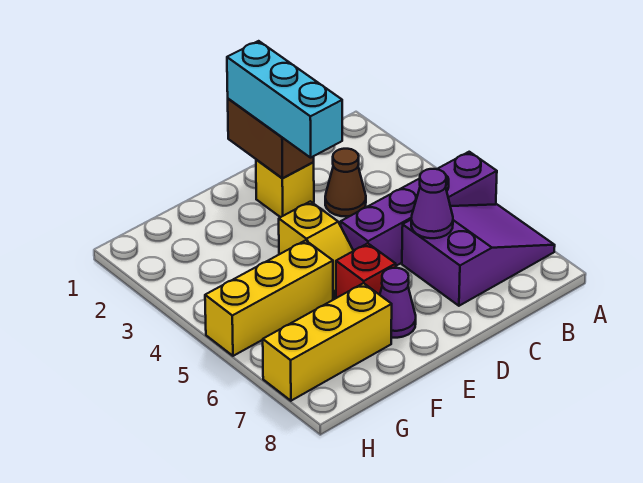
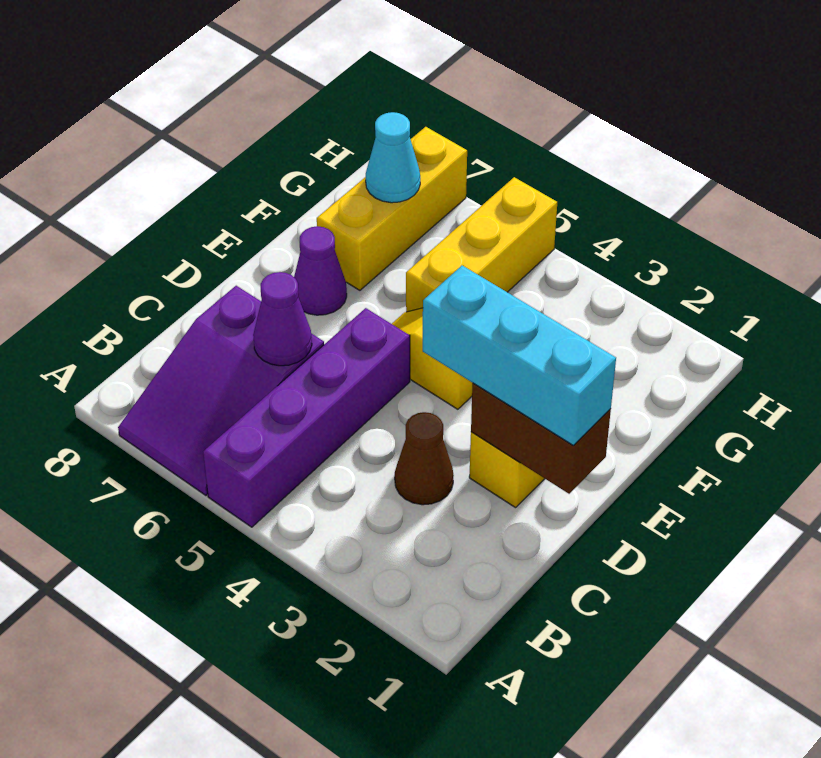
red brick E6 level 1 -> none
none -> cyan cone G7 level 2

